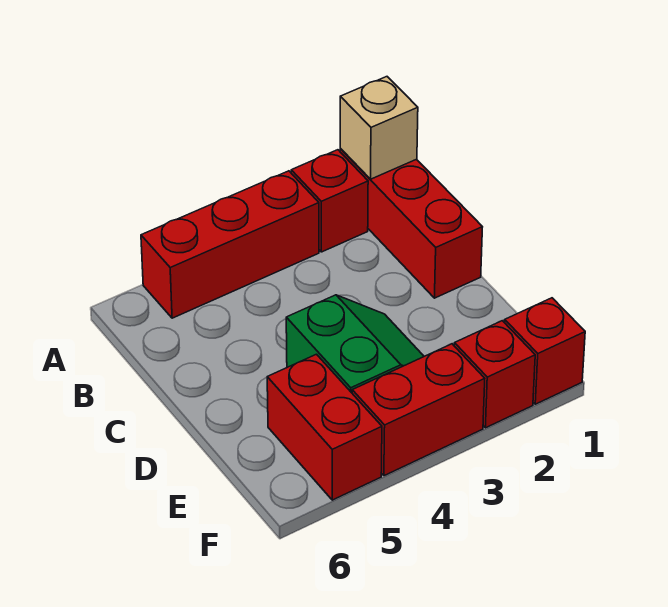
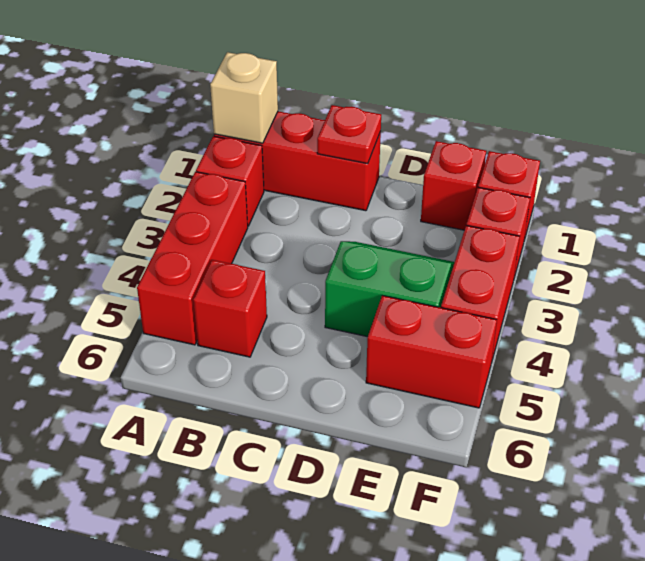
none -> red brick B5 level 1
none -> red plate C1 level 2
none -> red brick E1 level 1

